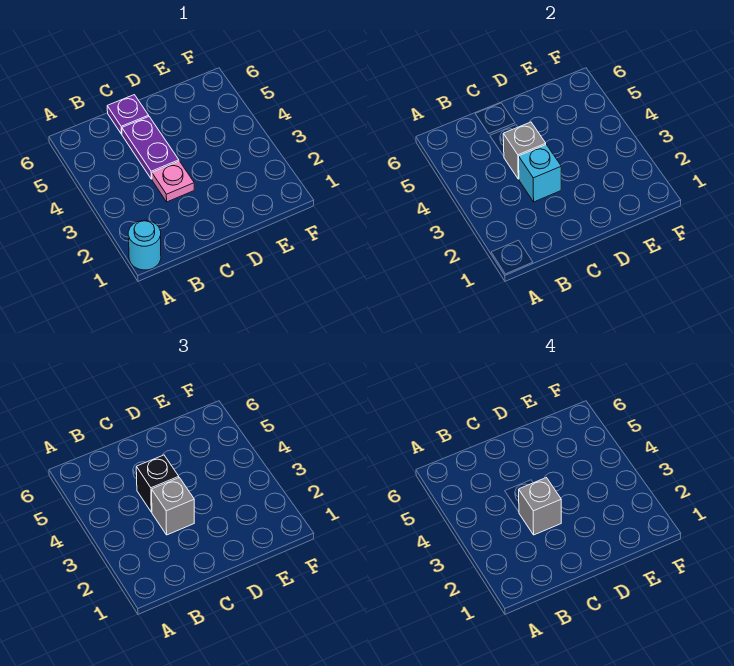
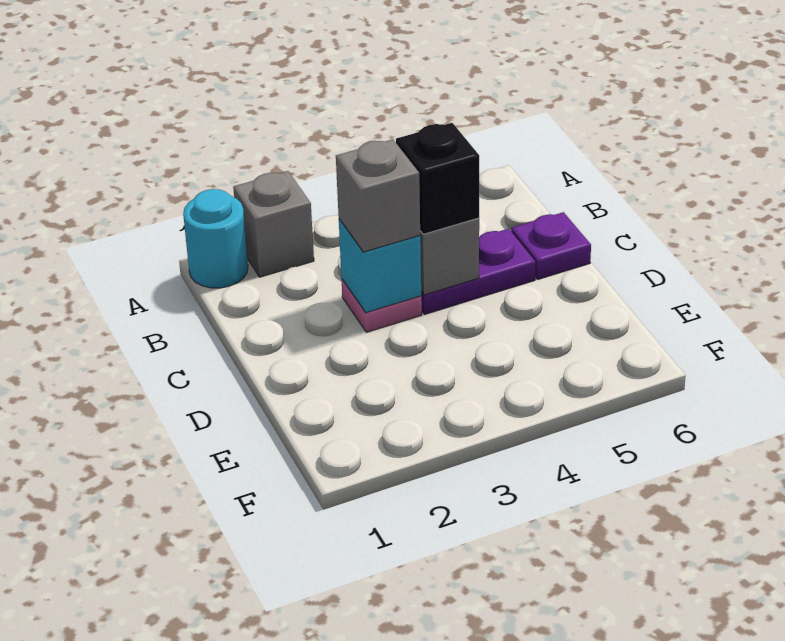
grey brick C3 level 4 -> grey brick A2 level 1

